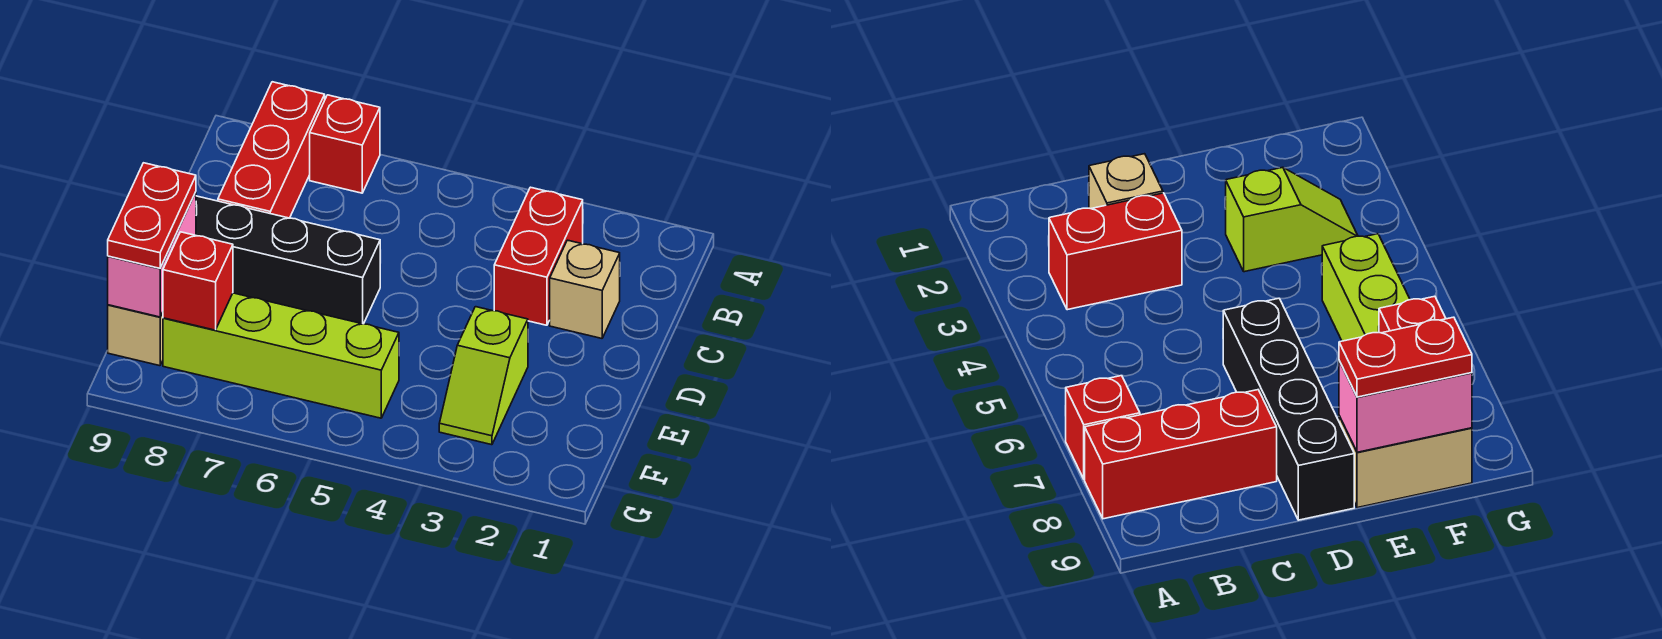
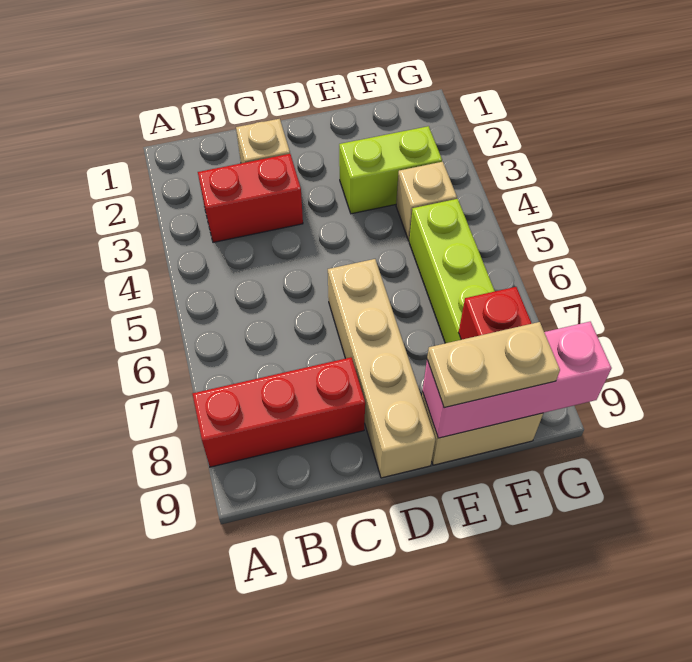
red brick A7 level 1 -> none
black brick D6:D9 level 1 -> tan brick D6:D9 level 1
lime slope E3:F3 level 1 top E -> lime brick E3:F3 level 1
pink brick E9:F9 level 2 -> pink brick E9:G9 level 2
red plate E9:F9 level 3 -> tan plate E9:F9 level 3
none -> tan brick F4 level 1

